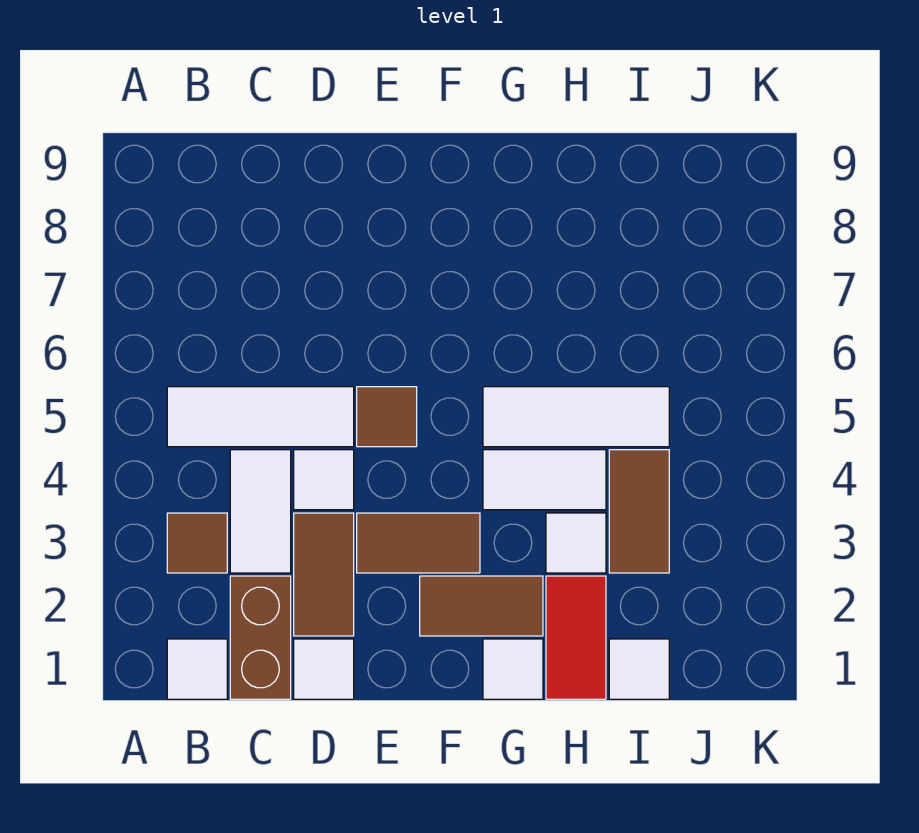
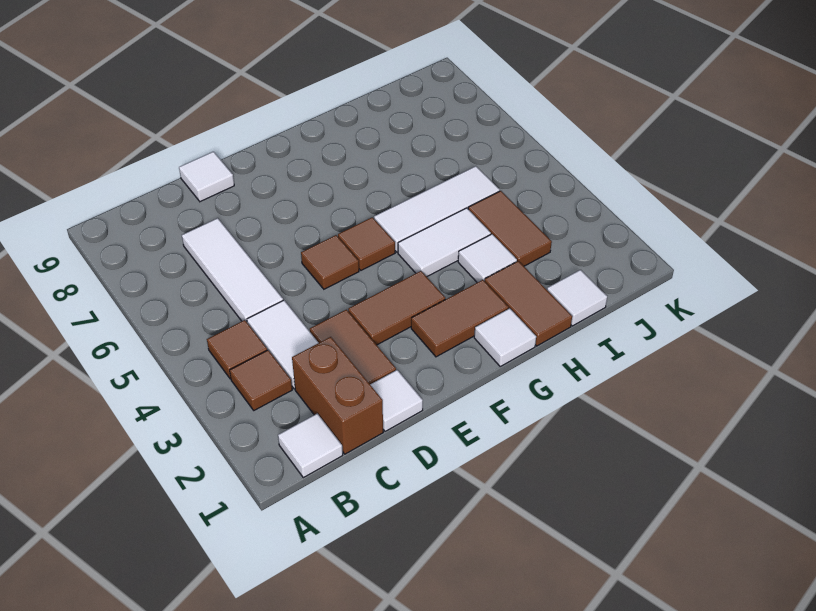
none -> brown tile B4 level 1
white tile B5:D5 level 1 -> white tile C5:C7 level 1
white tile D4 level 1 -> white tile D9 level 1
none -> brown tile F5 level 1
red tile H1:H2 level 1 -> brown tile H1:H2 level 1

